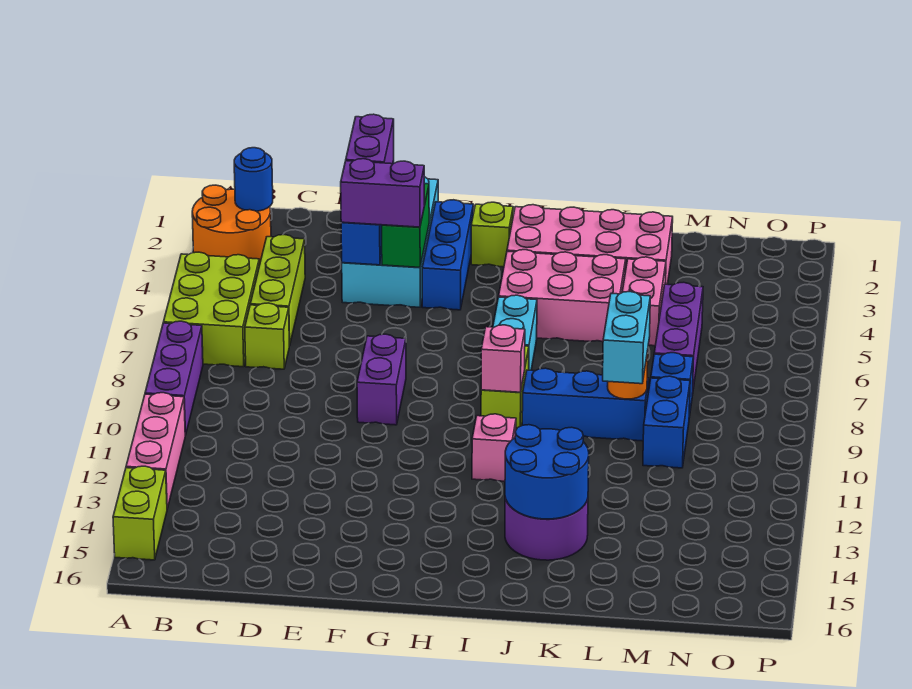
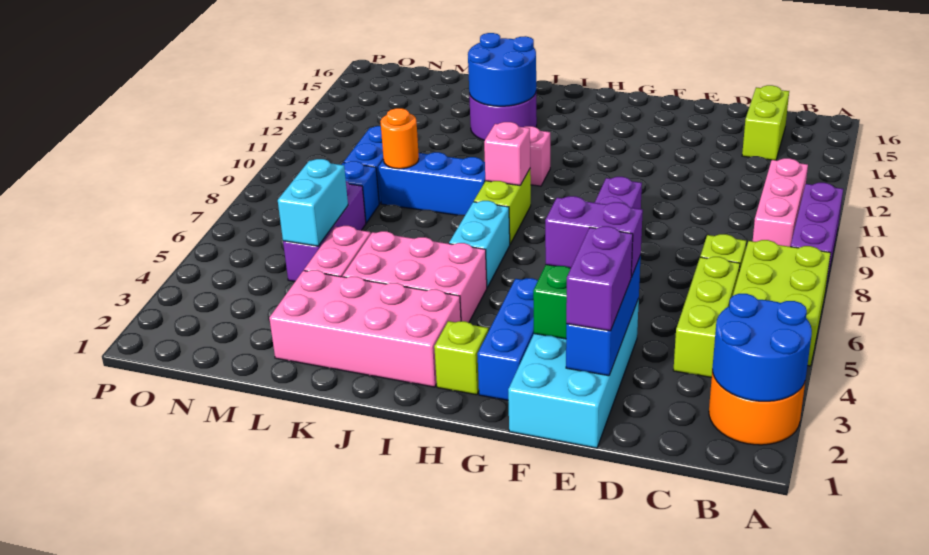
pink brick A11:A13 level 1 -> pink brick B9:B11 level 1
lime brick A14:A15 level 1 -> lime brick C14:C15 level 1
blue round brick B2 level 2 -> blue round brick A2:B3 level 2
cyan brick L9:L10 level 3 -> cyan brick M5:M6 level 2

